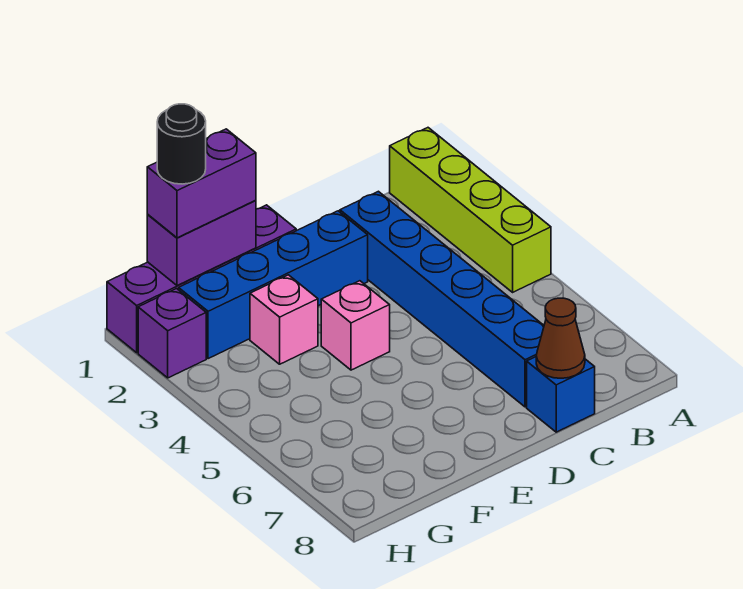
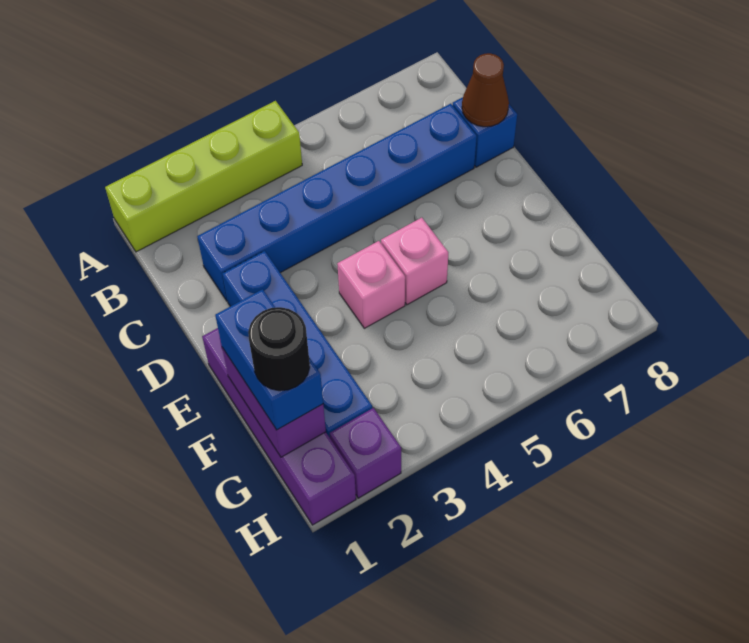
purple brick F1:G1 level 3 -> blue brick F1:G1 level 3
pink brick F3 level 1 -> pink brick E5 level 1

